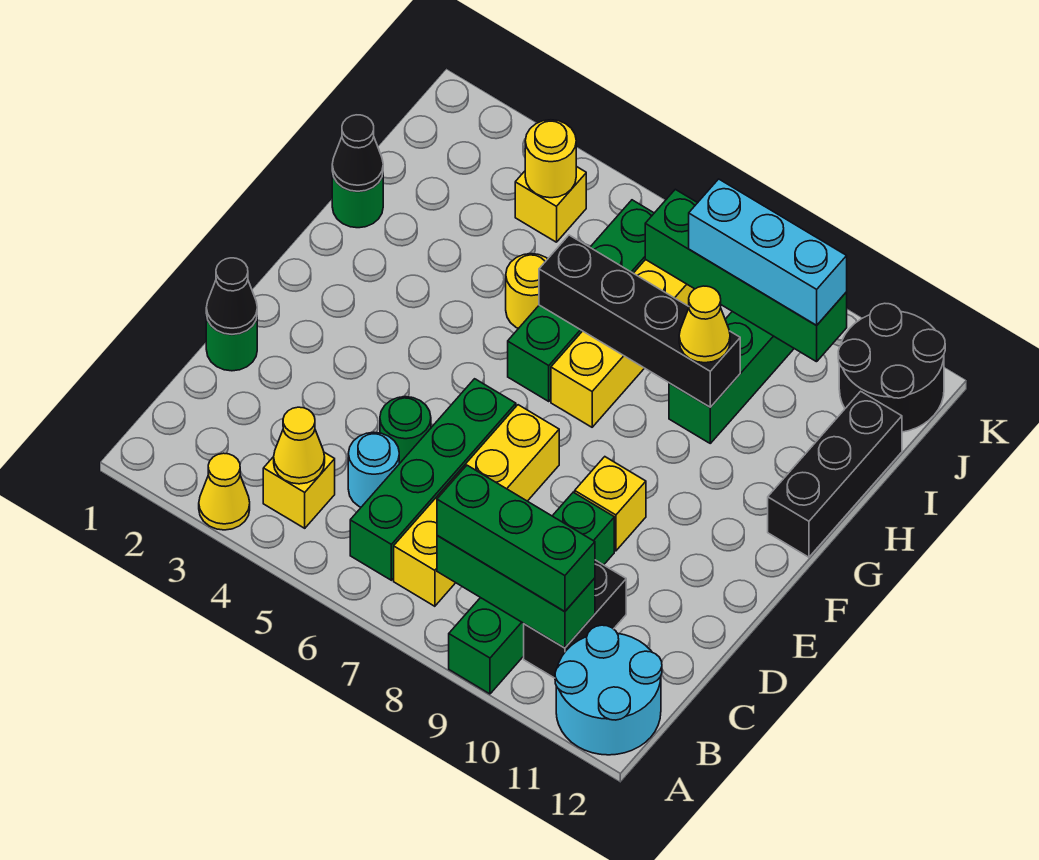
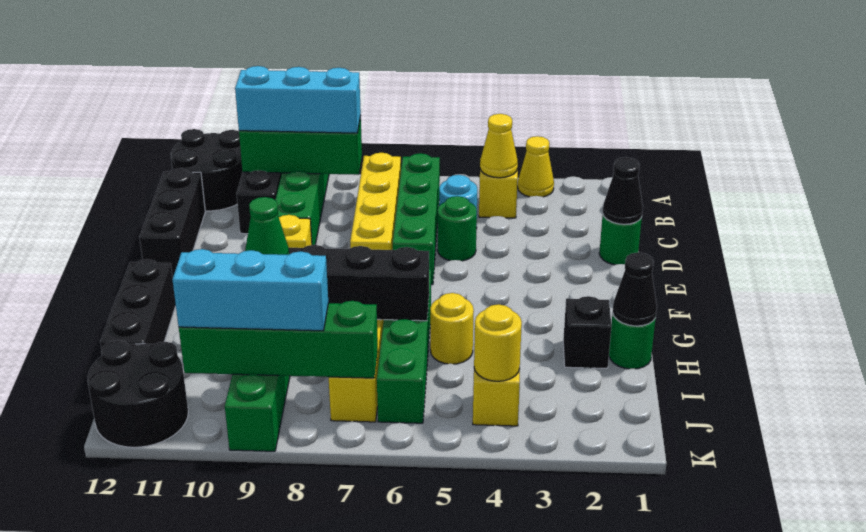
cyan round brick A11:B12 level 1 -> black round brick A11:B12 level 1
green brick B8:B10 level 3 -> cyan brick B8:B10 level 3
none -> black brick C12:E12 level 1
none -> black brick H2 level 1
yellow cone H9 level 3 -> green cone H9 level 3

